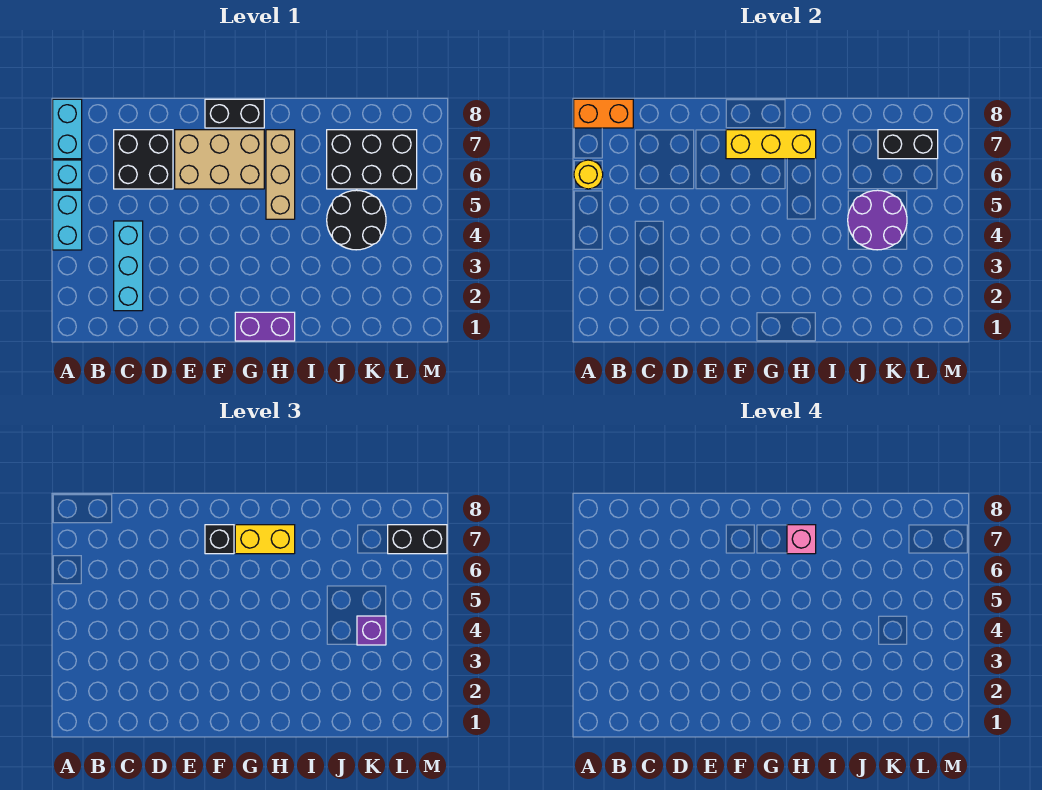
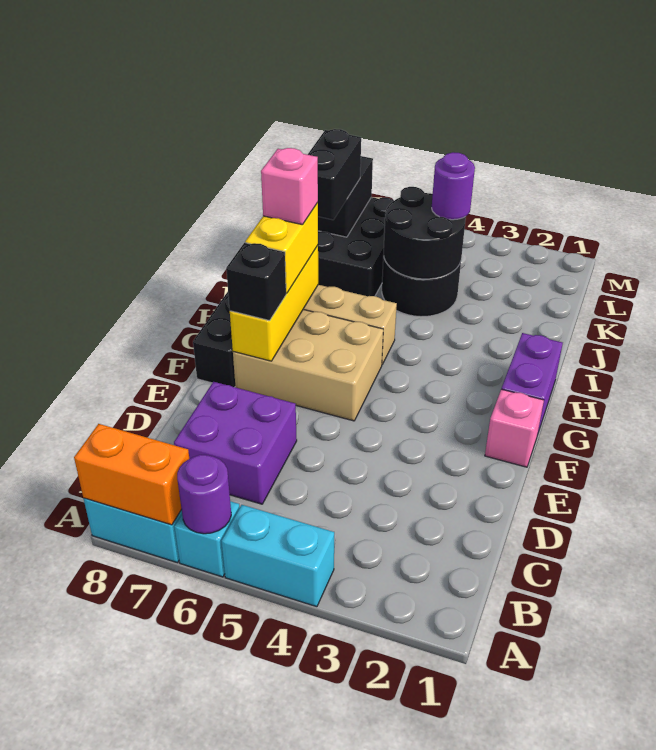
yellow round brick A6 level 2 -> purple round brick A6 level 2
orange brick A8:B8 level 2 -> orange brick A7:A8 level 2
cyan brick C2:C4 level 1 -> none
black brick C6:D7 level 1 -> purple brick C6:D7 level 1
tan brick E6:G7 level 1 -> tan brick F5:G7 level 1
none -> pink brick F1 level 1
purple round brick J4:K5 level 2 -> black round brick J4:K5 level 2
purple brick K4 level 3 -> purple round brick K4 level 3
black brick L7:M7 level 3 -> black brick J7:K7 level 3

